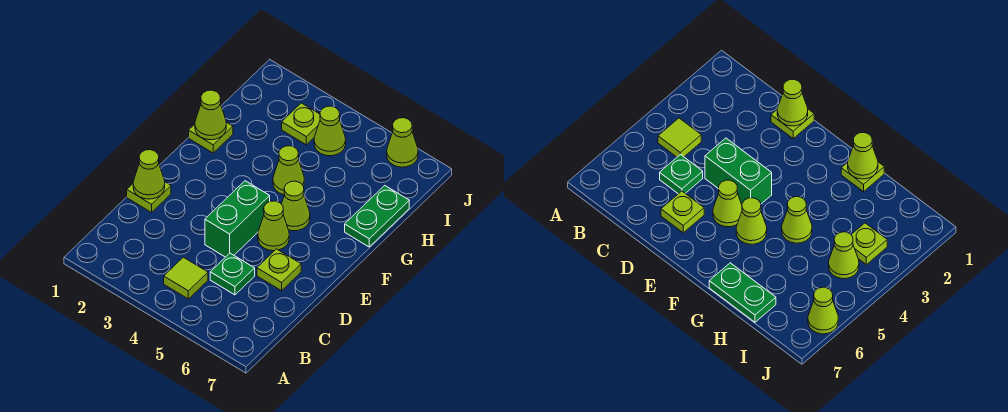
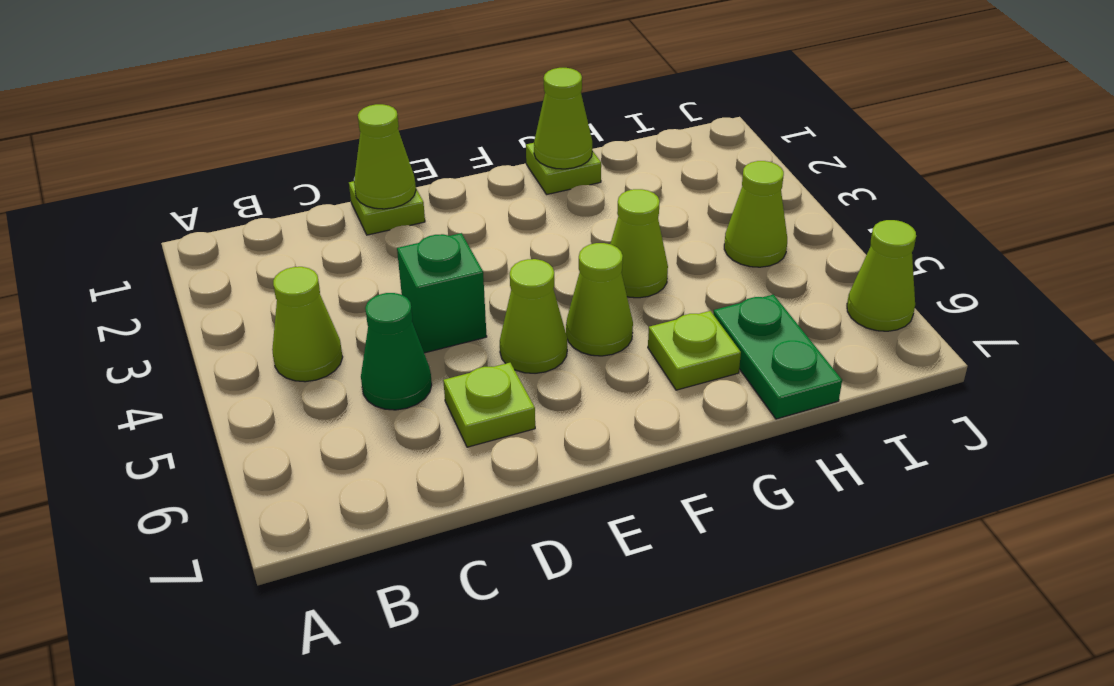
lime tile B4 level 1 -> lime cone B4 level 1
green plate C5 level 1 -> green cone C5 level 1
green brick D4:E4 level 1 -> green brick D4 level 1
green plate G7:H7 level 1 -> green plate H6:H7 level 1
lime plate I3 level 1 -> lime plate G6 level 1

